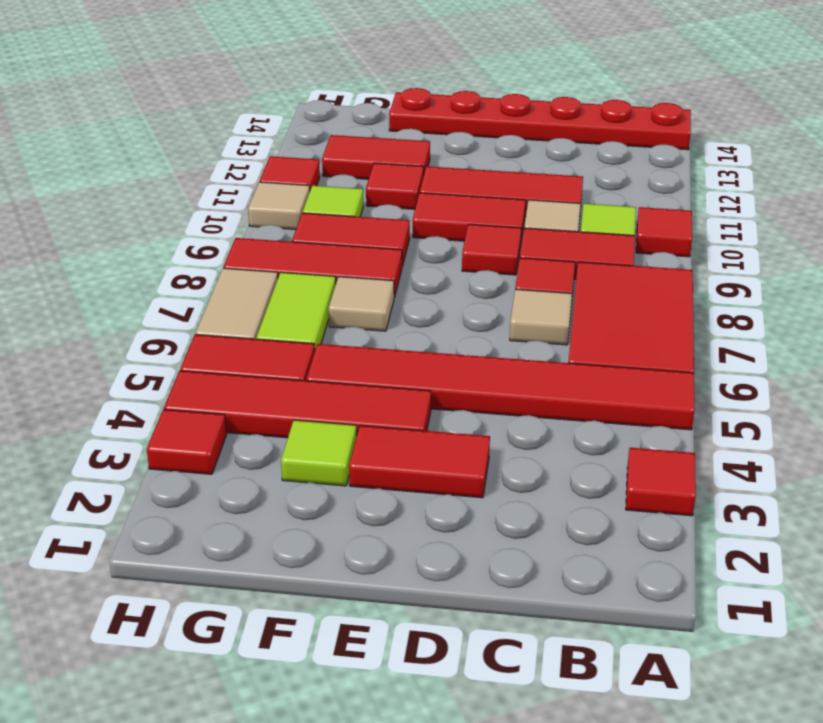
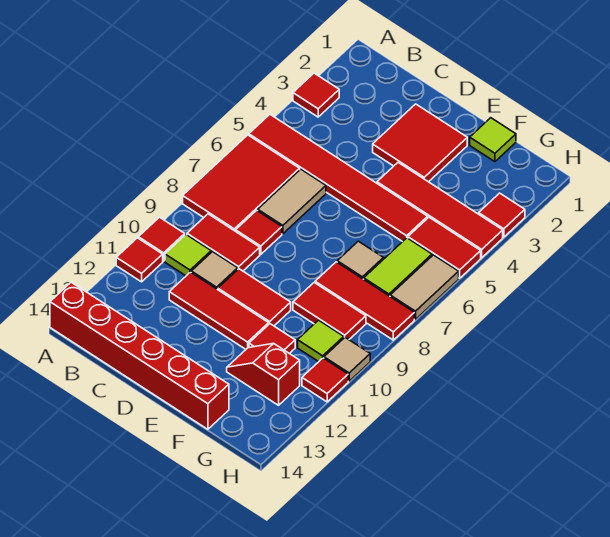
red plate A14:F14 level 1 -> red brick A14:F14 level 1
tan tile C7 level 1 -> tan tile C6:C7 level 1
red tile D3:E3 level 1 -> red tile D2:E3 level 1
red tile D9 level 1 -> red tile A11 level 1
lime tile F3 level 1 -> lime tile F1 level 1
red tile F12:G12 level 1 -> red slope F12:G12 level 1 top G

